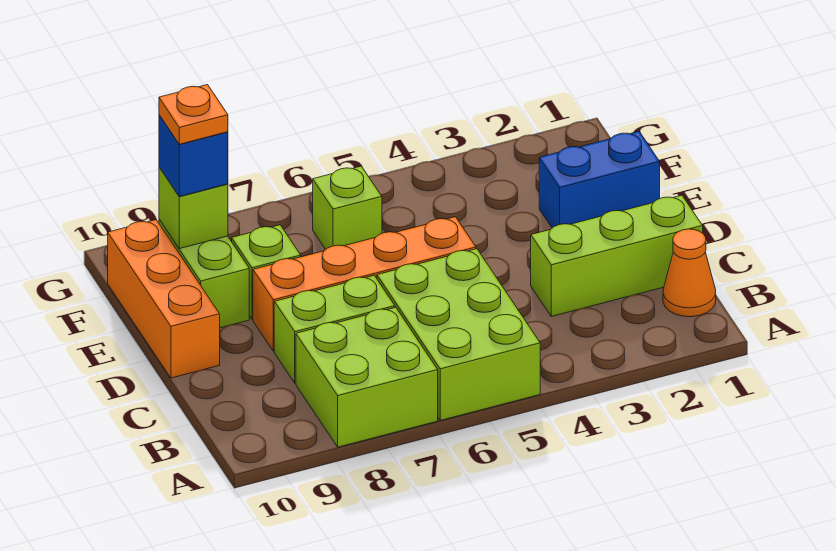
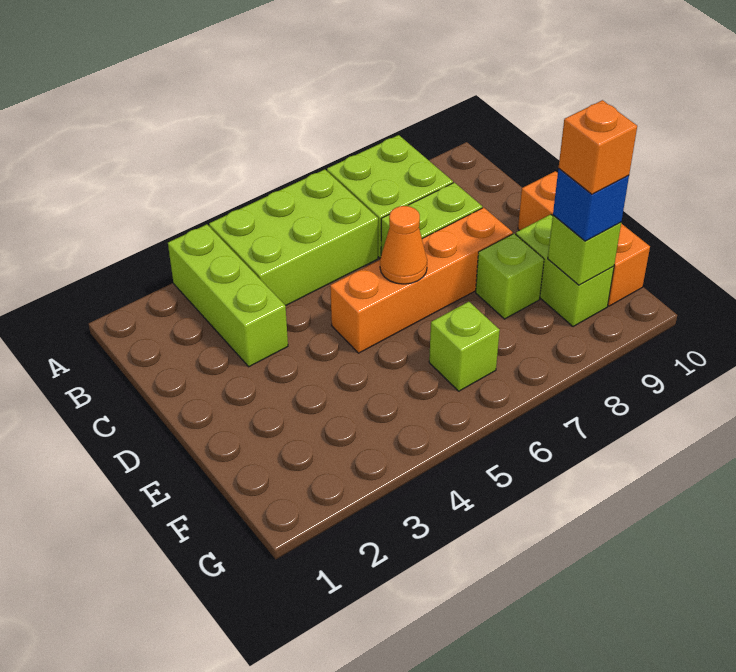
lime brick A5:C6 level 1 -> lime brick A4:B6 level 1
orange cone B1 level 1 -> orange cone D6 level 2
lime brick C1:C3 level 1 -> lime brick A3:C3 level 1
blue brick E1:E2 level 1 -> none
orange plate F9 level 4 -> orange brick F9 level 4

